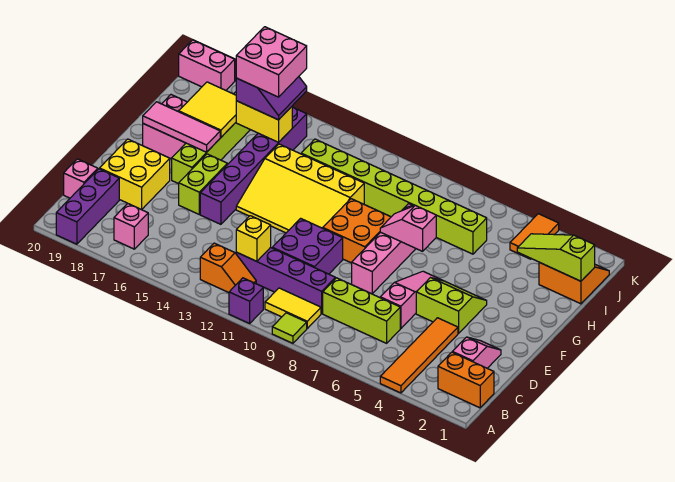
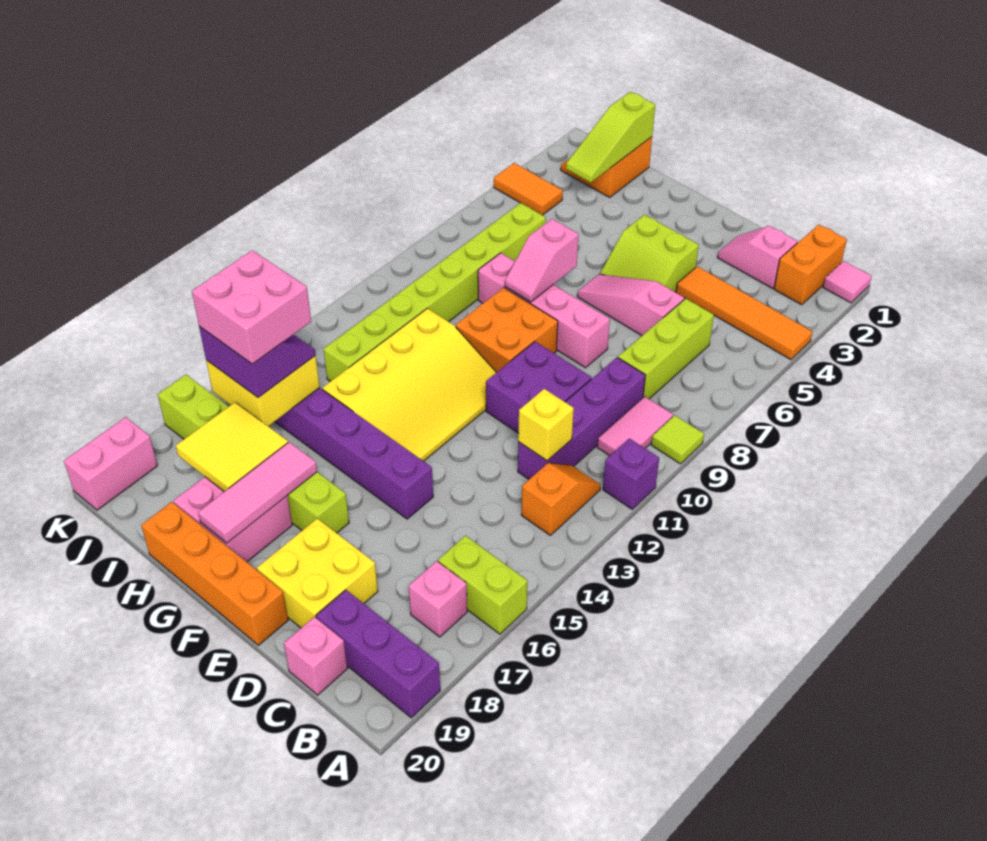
none -> pink tile A1 level 1
yellow tile B9:B10 level 1 -> pink tile B9:B10 level 1
lime slope E4:F5 level 1 top E -> lime slope E4:F5 level 1 top 4
lime brick E16:F16 level 1 -> lime brick A16:B16 level 1
none -> orange brick E20:H20 level 1
yellow brick I15:I16 level 2 -> yellow brick I15:J16 level 2

